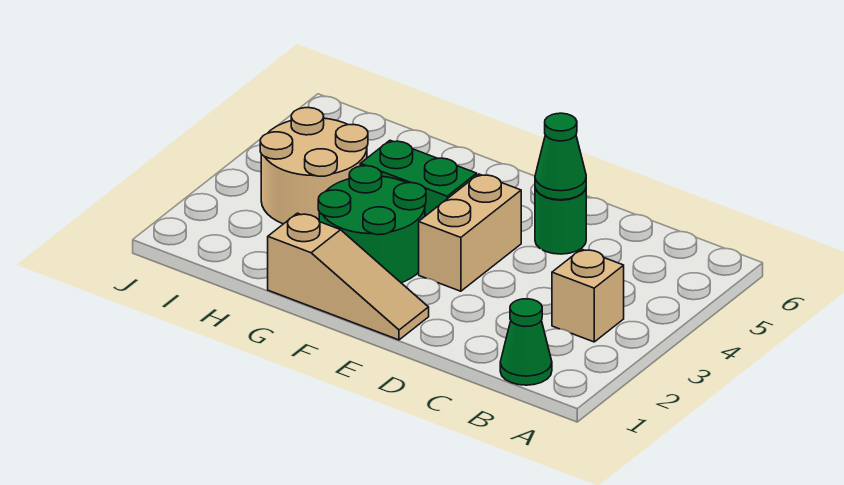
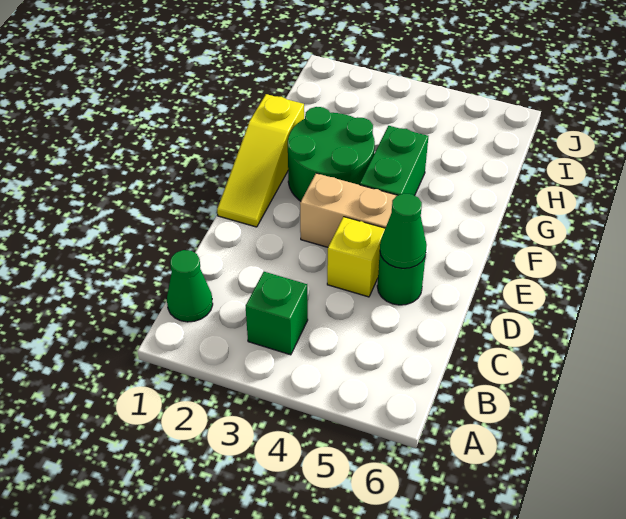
tan brick B3 level 1 -> green brick B3 level 1
none -> yellow brick D4 level 1
tan slope E1:G1 level 1 top G -> yellow slope E1:G1 level 1 top G
tan round brick H3:I4 level 1 -> none

